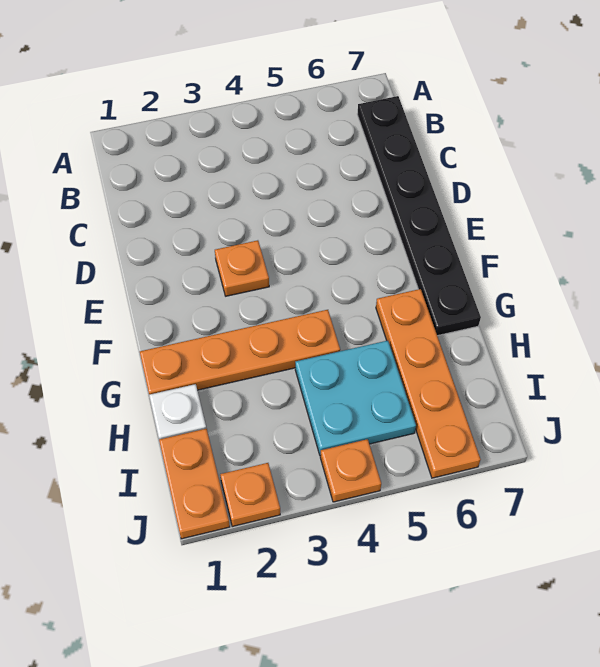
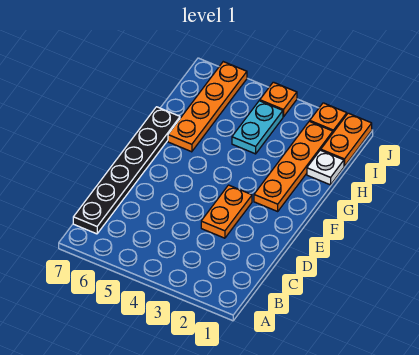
orange plate E3 level 1 -> orange plate D3:E3 level 1
orange plate G1:G4 level 1 -> orange plate F2:I2 level 1
cyan plate H4:I5 level 1 -> cyan plate H4:I4 level 1

